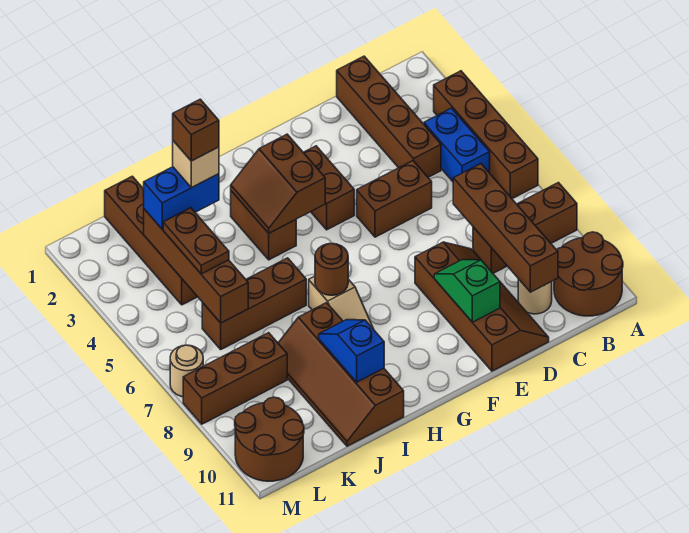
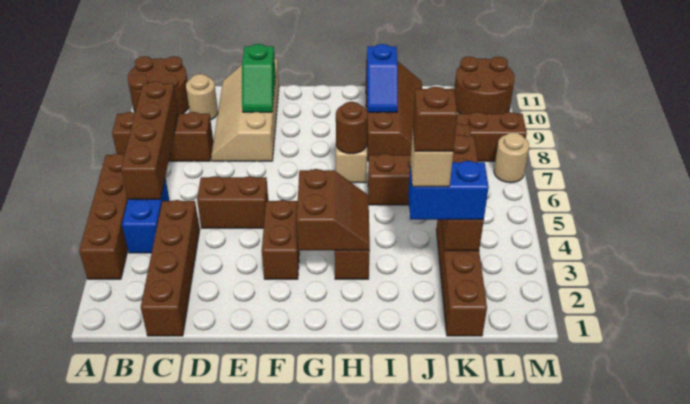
brown brick C7:C10 level 2 -> brown brick B5:B8 level 2
brown slope D8:E11 level 1 top E -> tan slope D8:E11 level 1 top E

